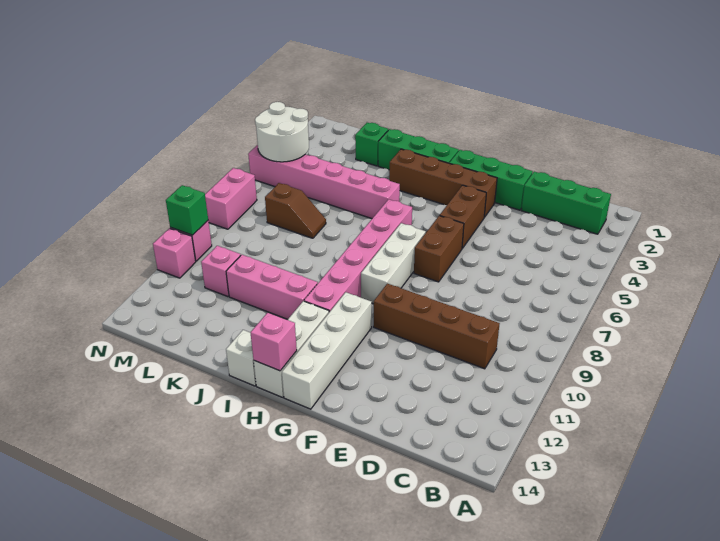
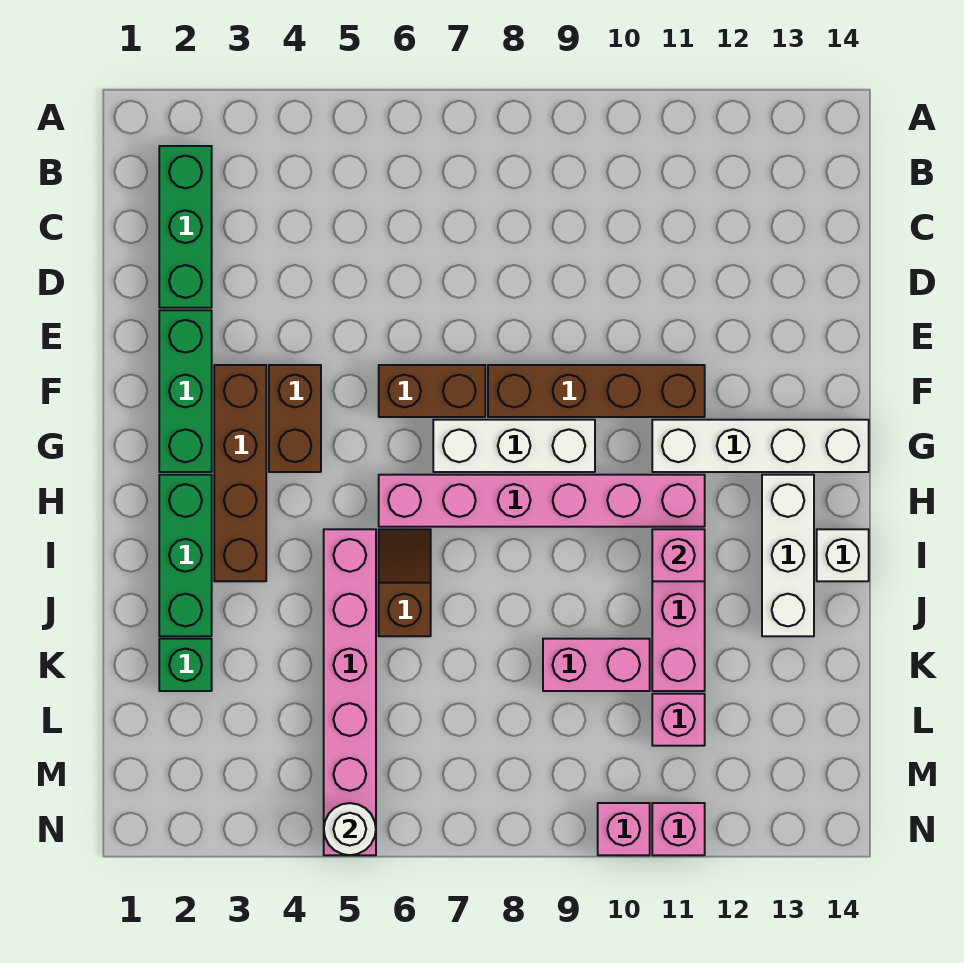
brown brick C10:F10 level 1 -> brown brick F8:F11 level 1
brown brick F4:F5 level 1 -> brown brick F4:G4 level 1
white brick H12:H14 level 1 -> white brick H13:J13 level 1
pink brick H14 level 2 -> pink brick I11 level 2
brown slope K7:L7 level 1 top L -> brown slope I6:J6 level 1 top J
white round brick M4:N5 level 2 -> white round brick N5 level 2
pink brick N7:N8 level 1 -> pink brick K9:K10 level 1
green brick N10 level 2 -> none

